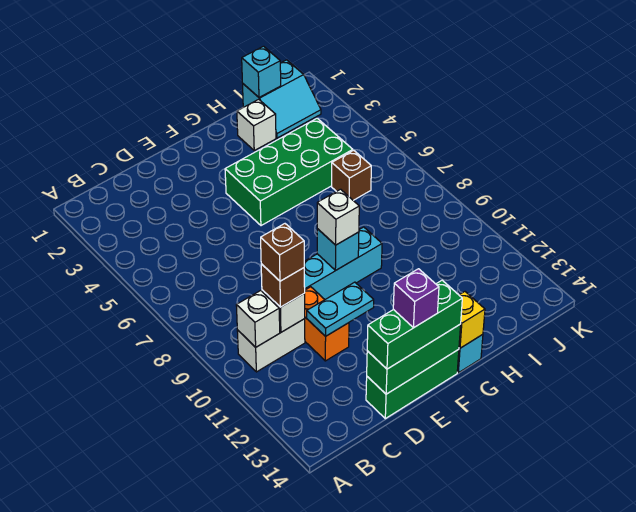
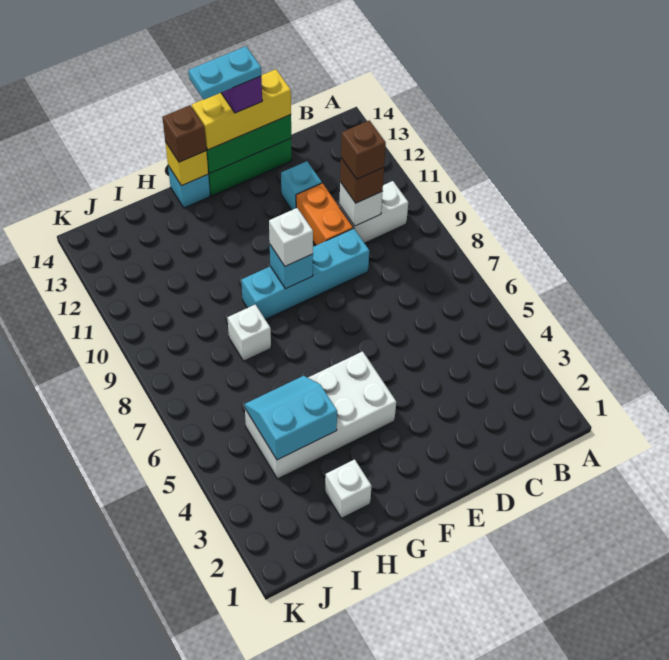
white brick B10 level 2 -> white brick H8 level 1
cyan plate D11:E11 level 2 -> cyan plate E14:F14 level 5
green brick D14:F14 level 3 -> yellow brick D14:F14 level 3
green brick F4:I5 level 1 -> white brick F4:I5 level 1
cyan slope I1:J2 level 1 top 1 -> cyan slope H4:I5 level 2 top 4
cyan brick I1 level 2 -> cyan brick D12 level 1
brown brick I6 level 1 -> brown brick G14 level 3

